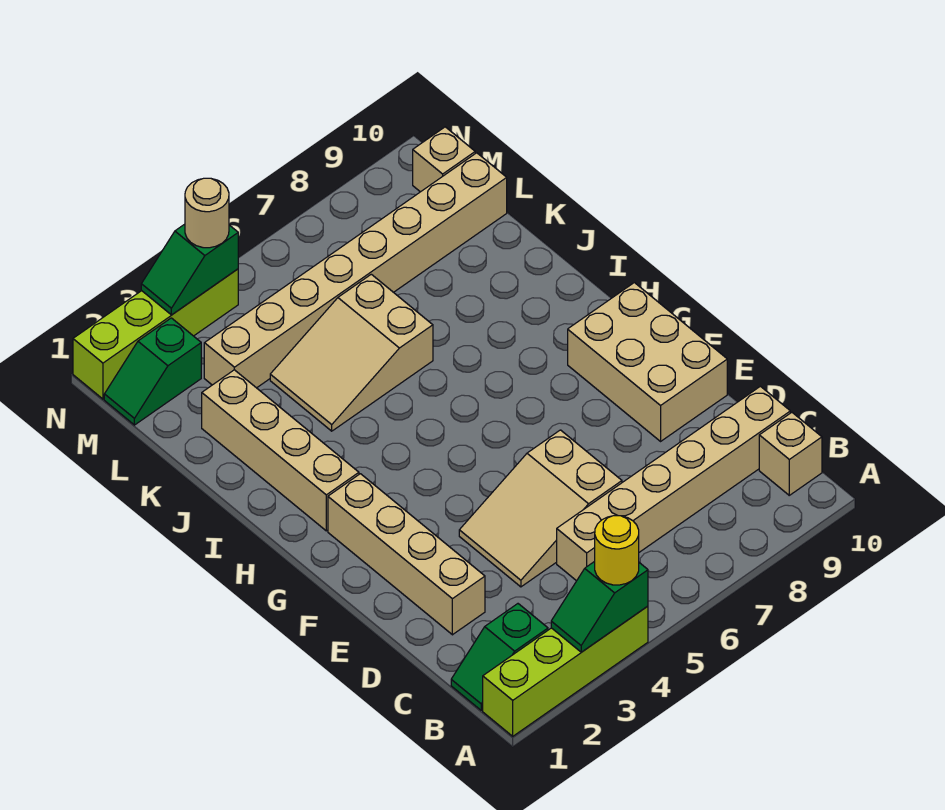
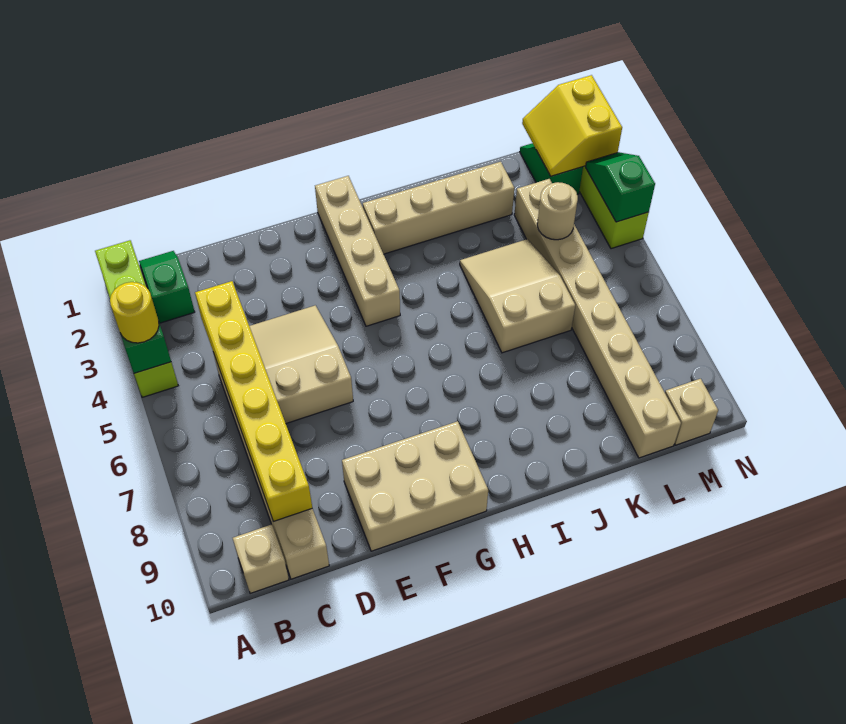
none -> yellow brick C4:C9 level 2
tan brick D2:G2 level 1 -> tan brick G1:G4 level 1
none -> yellow slope M1:N2 level 2 top N
tan round brick N4 level 3 -> tan round brick L4 level 2

